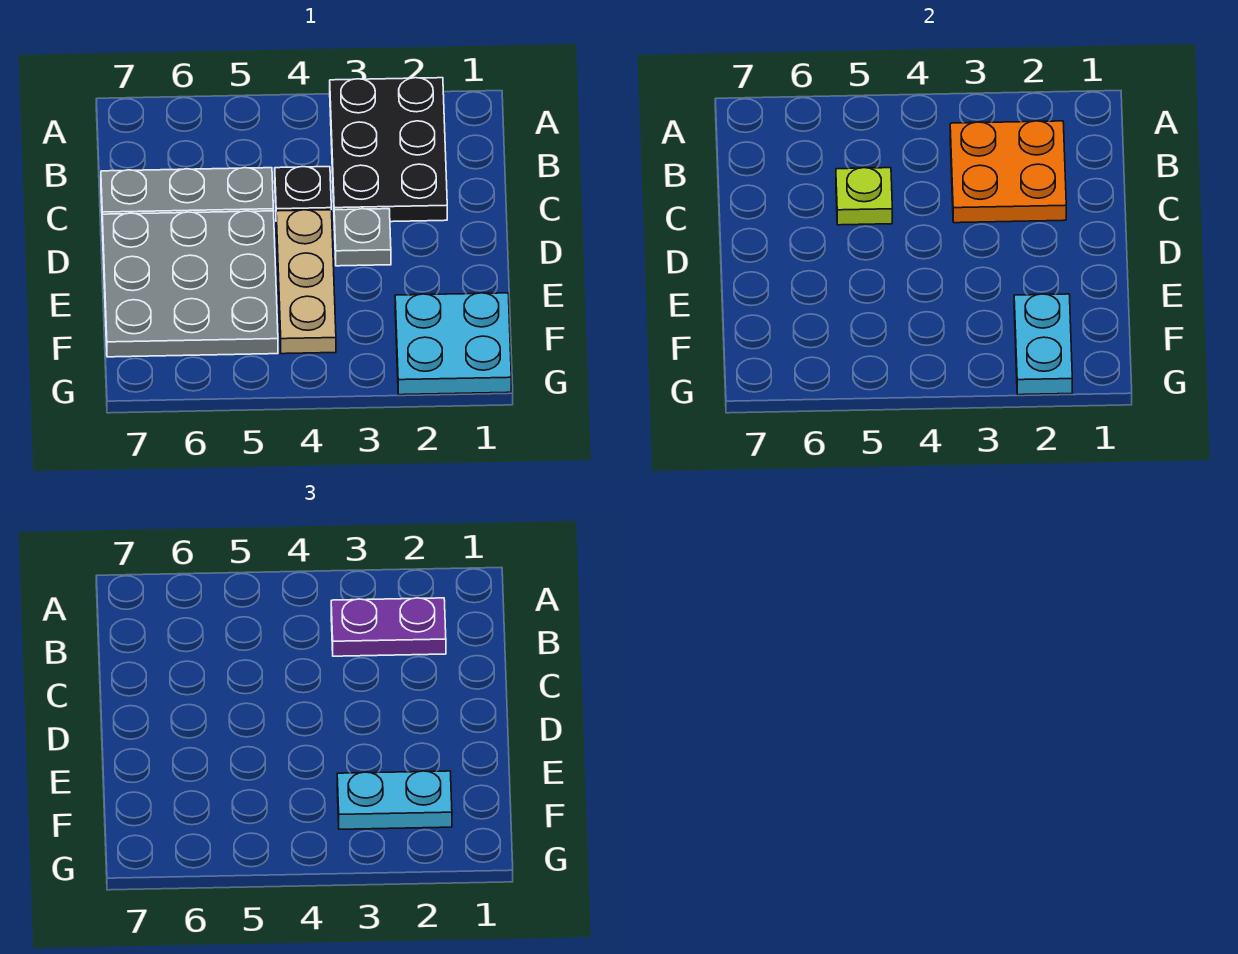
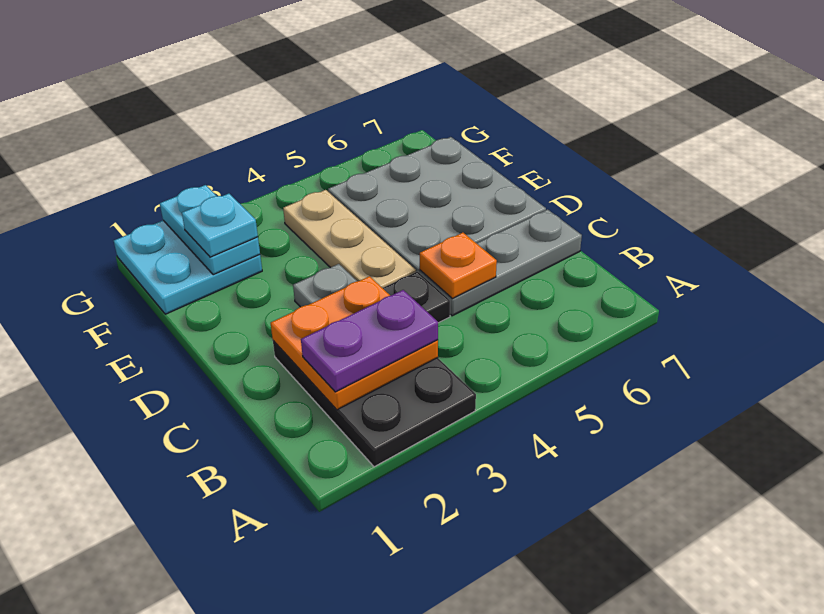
lime plate C5 level 2 -> orange plate C5 level 2
cyan plate F2:F3 level 3 -> cyan plate F2 level 3

